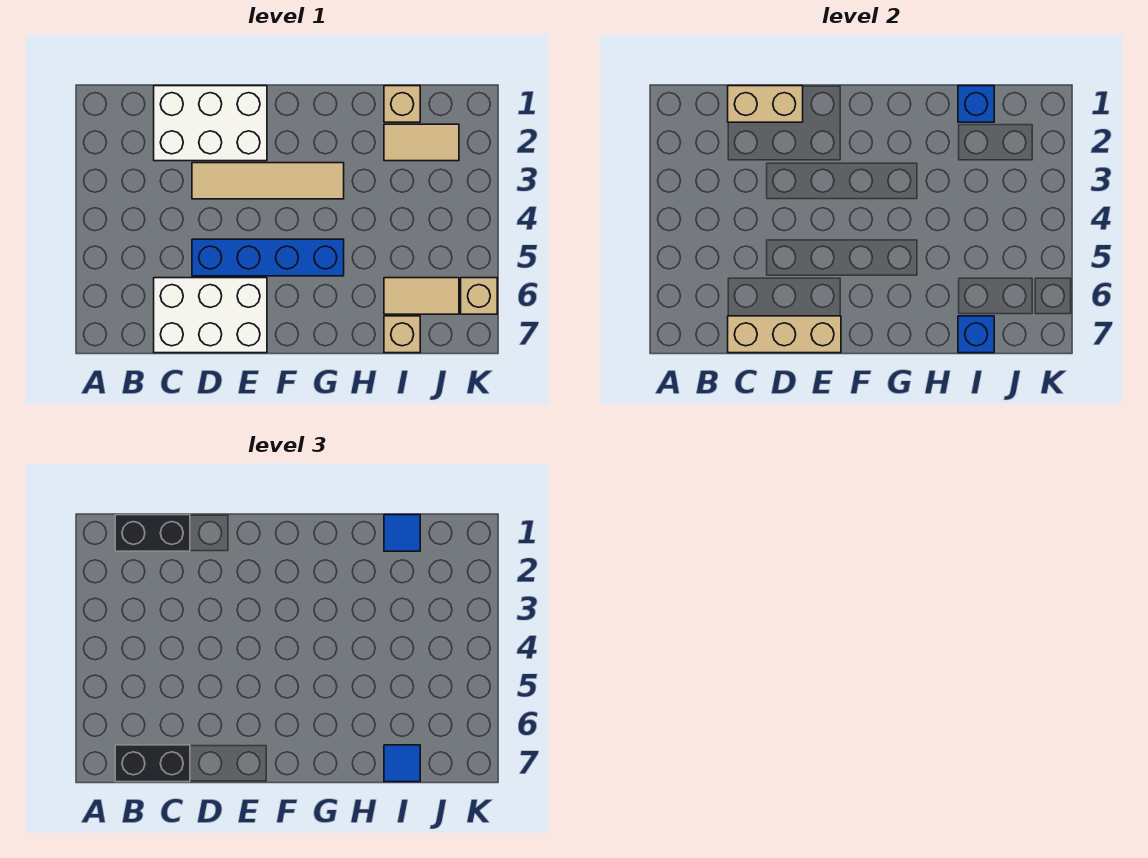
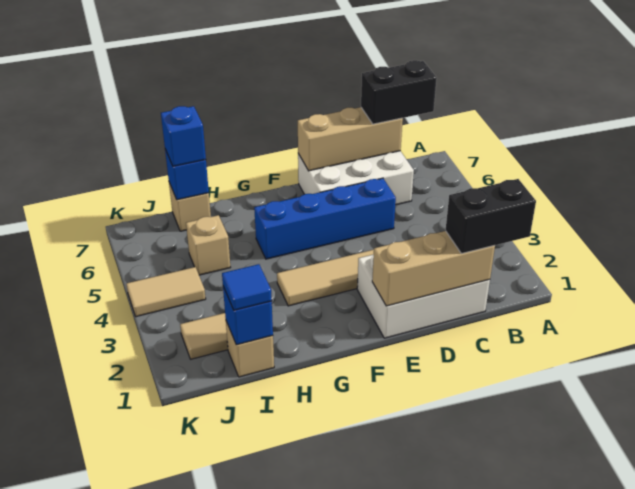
tan brick C1:D1 level 2 -> tan brick C1:E1 level 2
tan tile I6:J6 level 1 -> tan tile J4:K4 level 1
blue tile I7 level 3 -> blue brick I7 level 3
tan brick K6 level 1 -> tan brick I5 level 1

